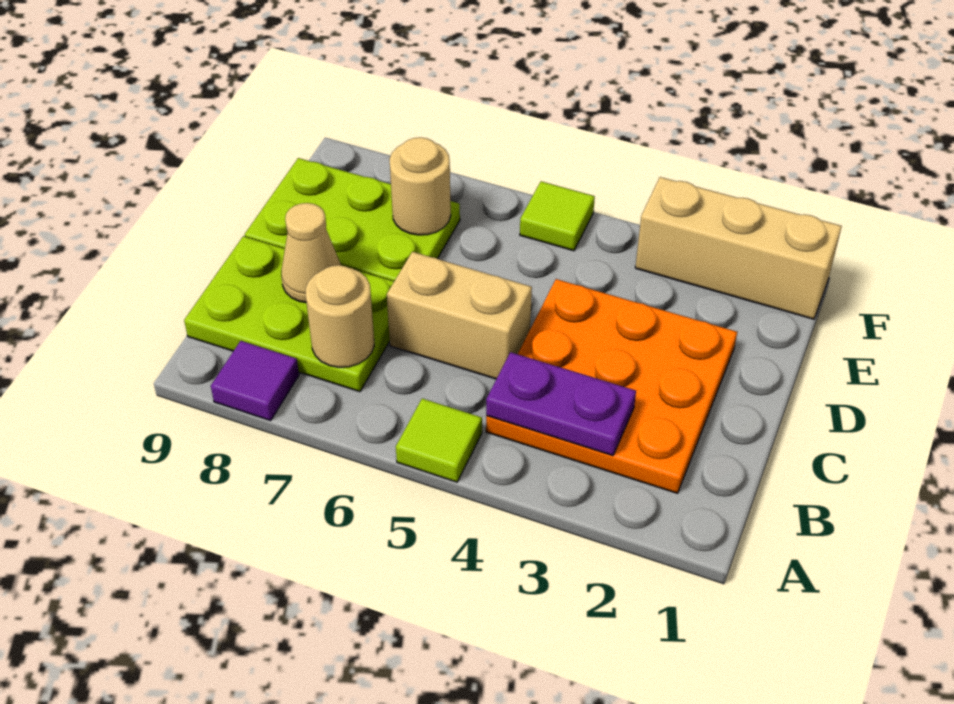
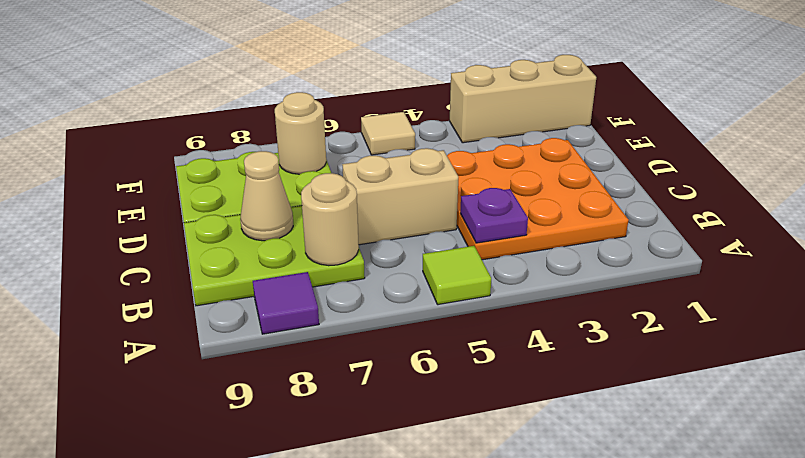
purple plate B3:B4 level 2 -> purple plate B4 level 2
lime tile F5 level 1 -> tan tile F5 level 1

